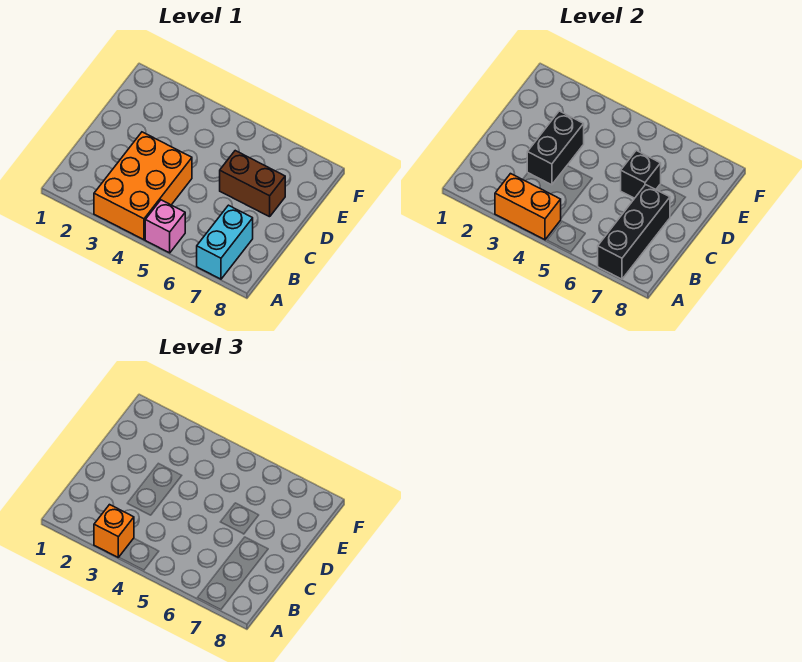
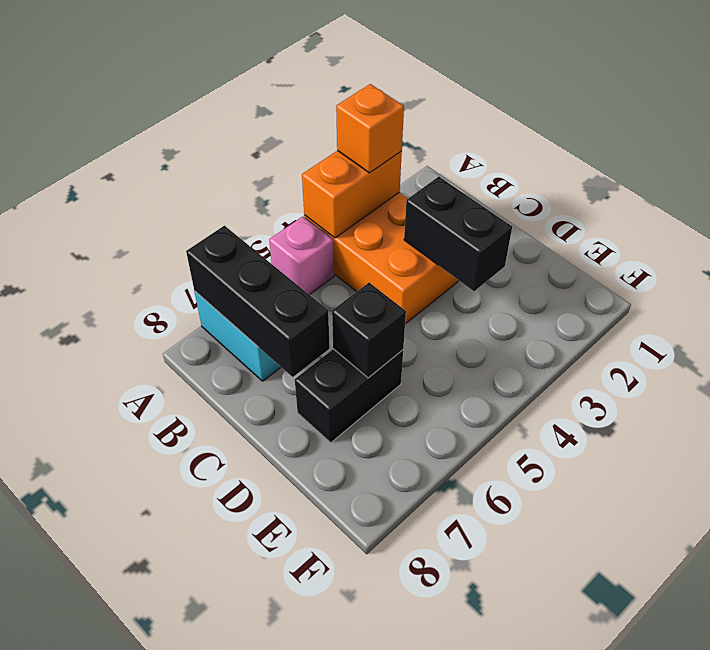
brown brick D6:D7 level 1 -> black brick D6:D7 level 1

